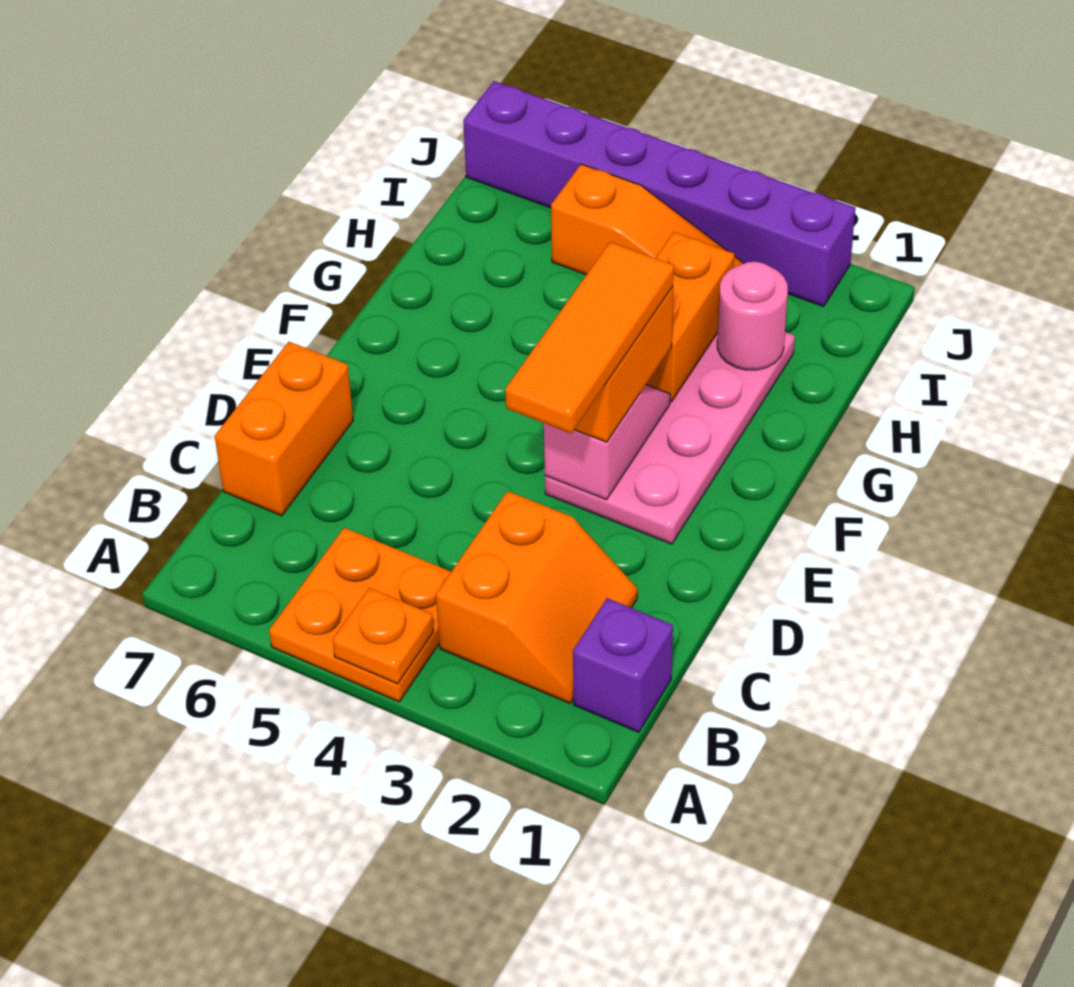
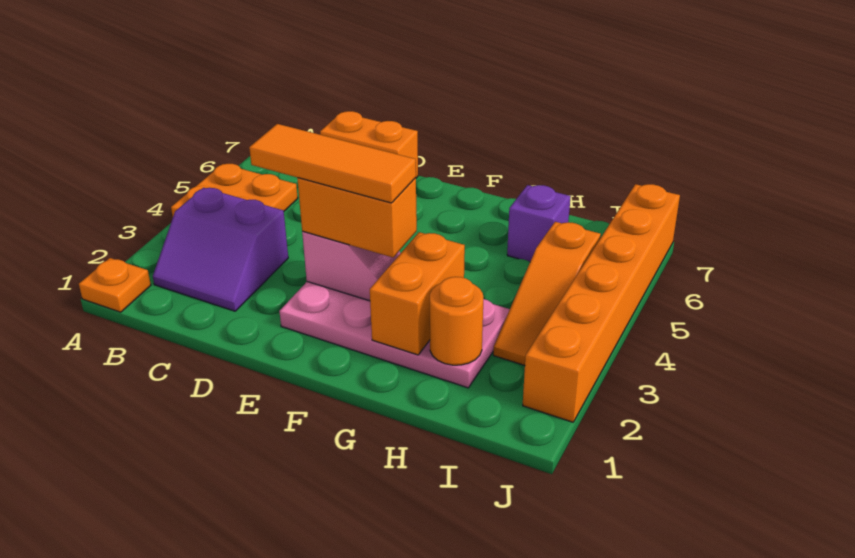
orange plate A4 level 2 -> orange plate A1 level 1
purple brick B1 level 1 -> purple brick H6 level 1
orange slope B2:C3 level 1 top 3 -> purple slope B2:C3 level 1 top 3
orange brick G3:H3 level 2 -> orange brick G2:G3 level 2
pink round brick H2 level 2 -> orange round brick H2 level 2
purple brick J2:J7 level 1 -> orange brick J2:J7 level 1

